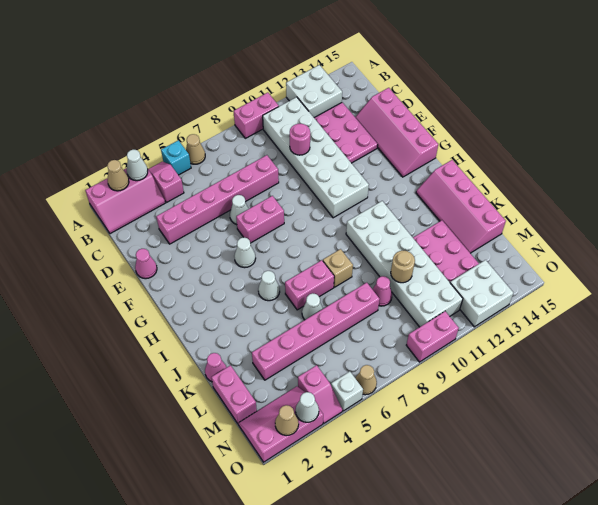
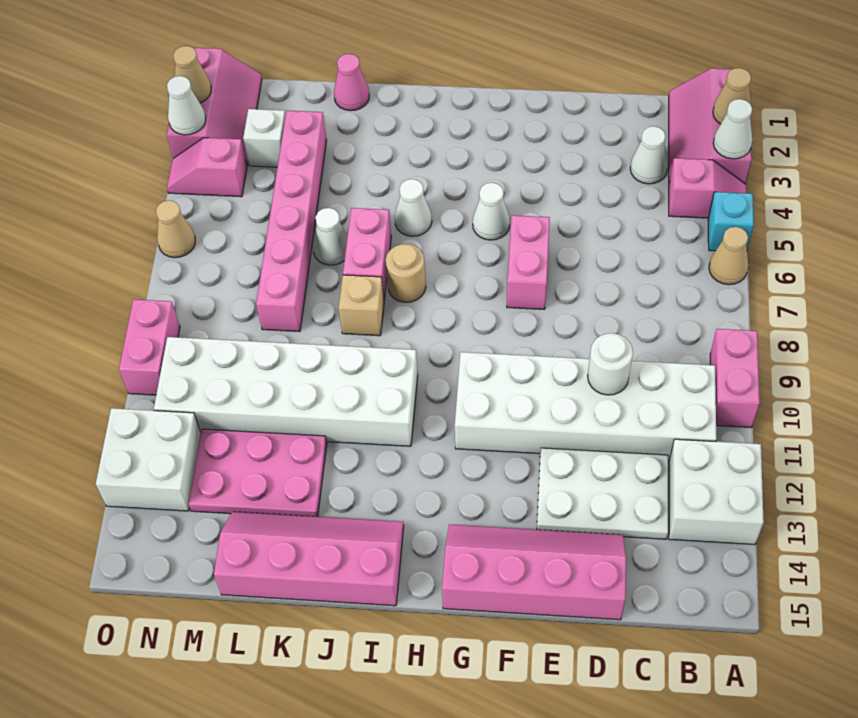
pink plate C12:E13 level 1 -> white plate C12:E13 level 1
pink brick D3:D8 level 1 -> none
pink round brick D10 level 2 -> white round brick D10 level 2
pink cone E1 level 1 -> none
white cone E6 level 1 -> white cone C3 level 1
pink brick L1:M1 level 1 -> none
pink cone L9 level 1 -> none
tan round brick L10 level 2 -> tan round brick I7 level 1
white brick O5 level 1 -> white brick M3 level 1

